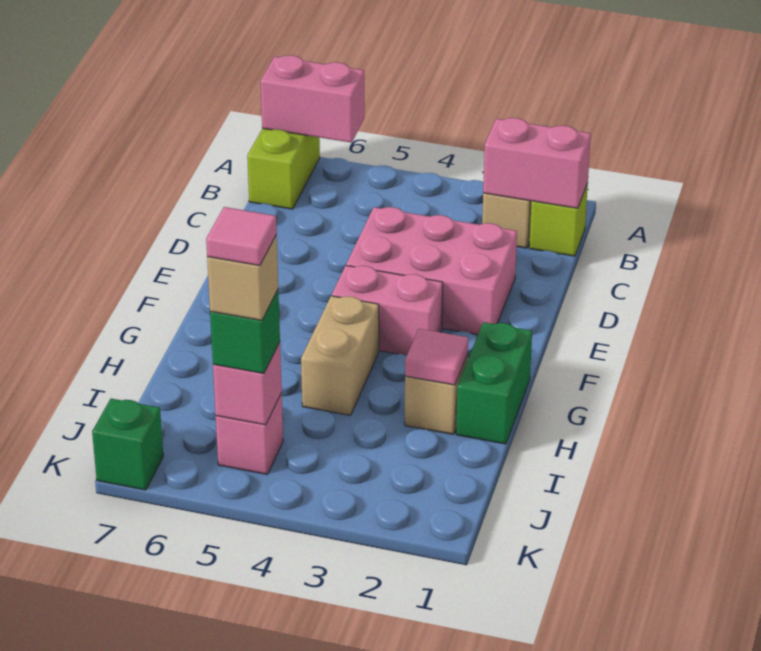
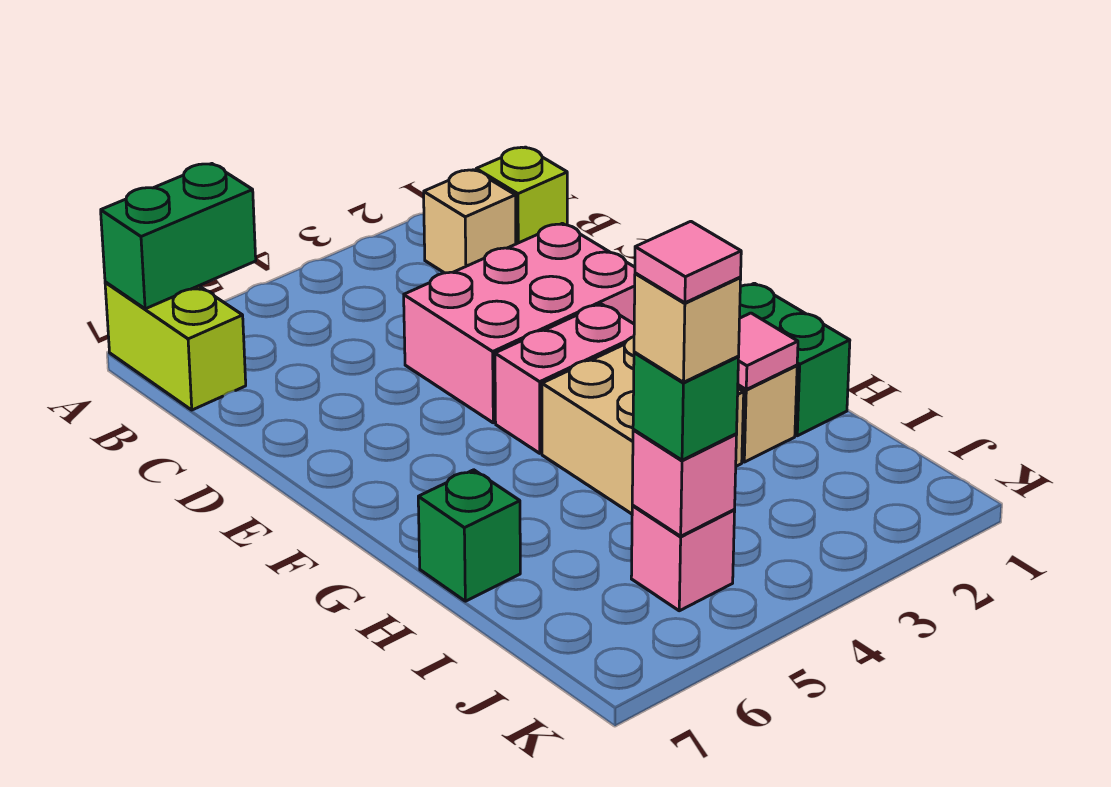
pink brick A6:A7 level 2 -> green brick A6:A7 level 2
pink brick B1:B2 level 2 -> none
tan brick G4:H4 level 1 -> tan brick G3:H4 level 1
green brick K7 level 1 -> green brick H7 level 1

